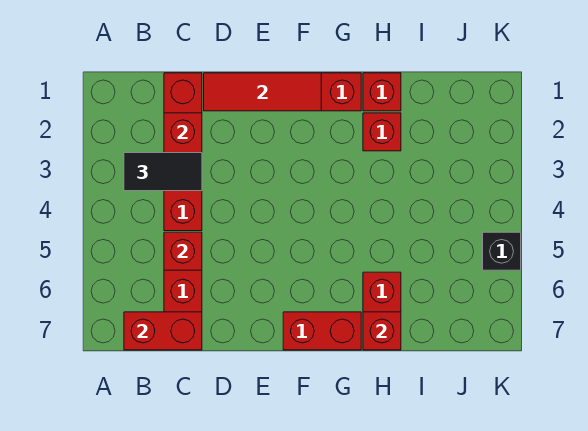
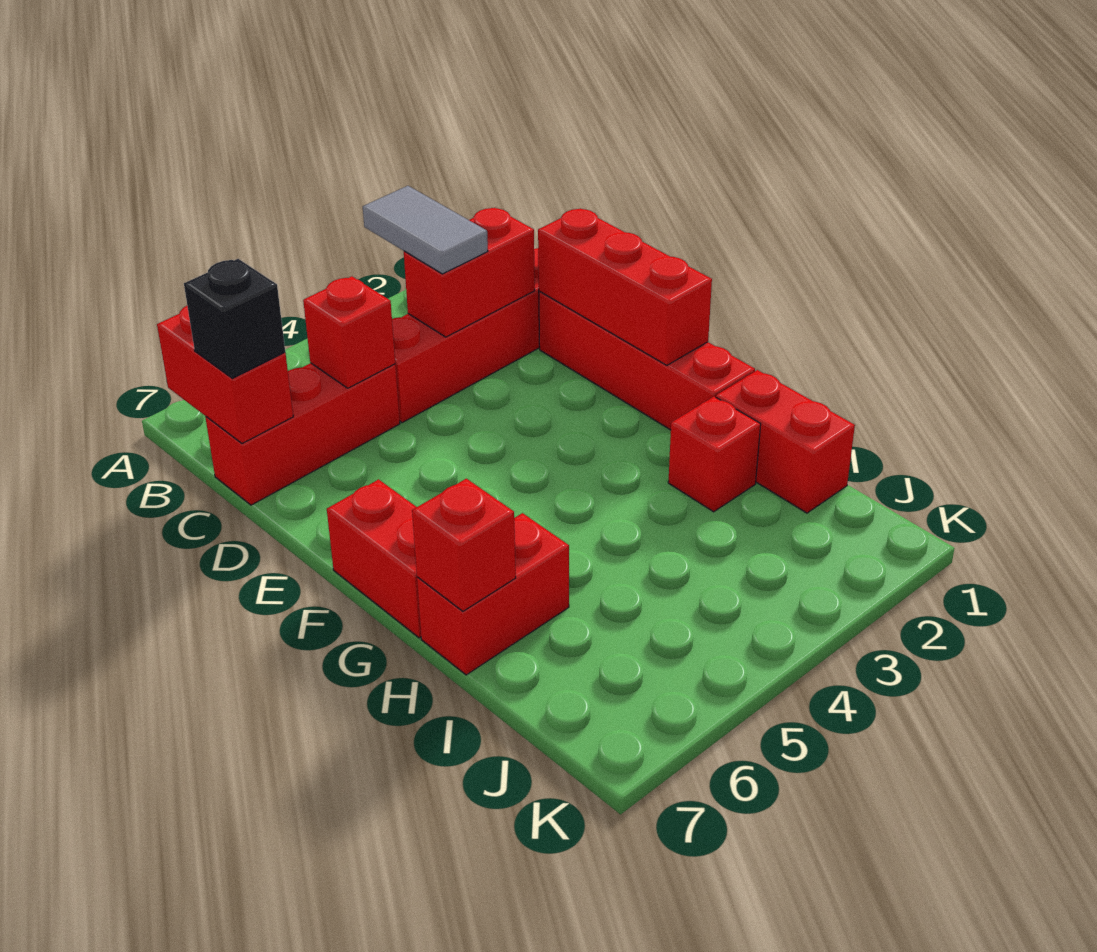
black tile B3:C3 level 3 -> grey tile B3:C3 level 3
red tile D1:F1 level 2 -> red brick D1:F1 level 2
red brick H1 level 1 -> red brick H1:I1 level 1
black brick K5 level 1 -> black brick C7 level 3

